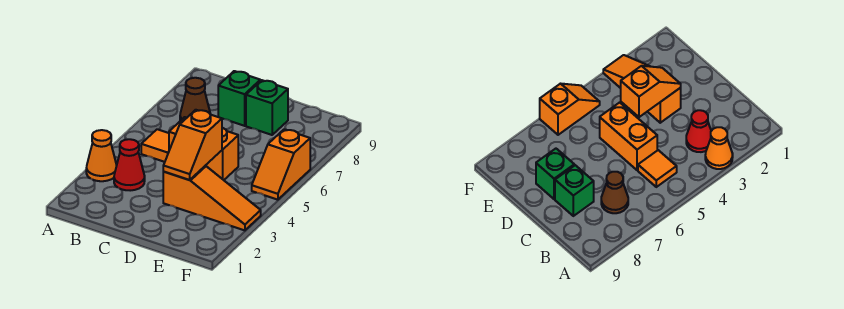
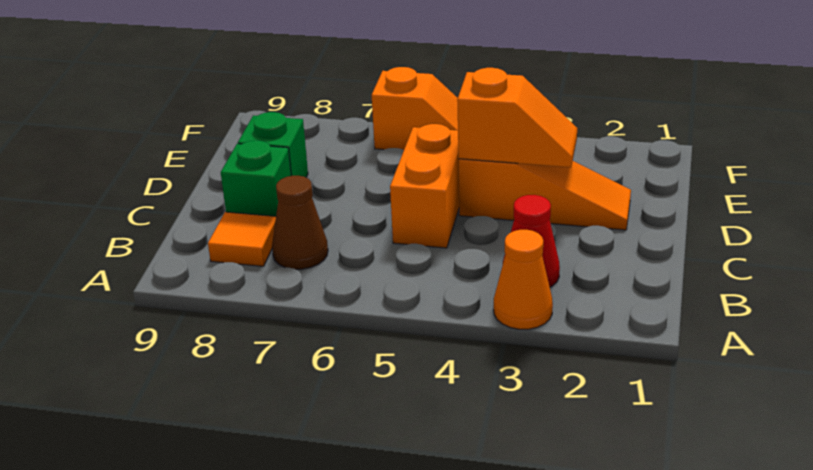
orange tile B5 level 1 -> orange tile B8 level 1
orange slope D3:F3 level 1 top D -> orange slope D2:D4 level 1 top 4

